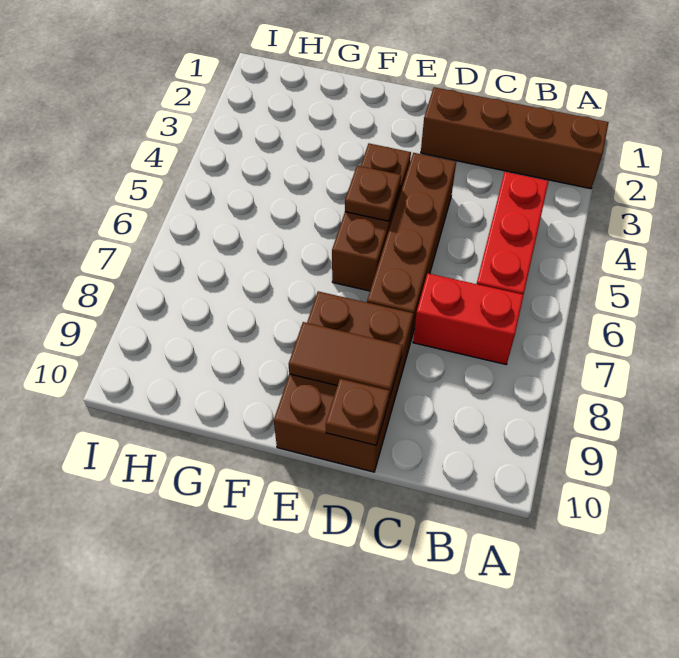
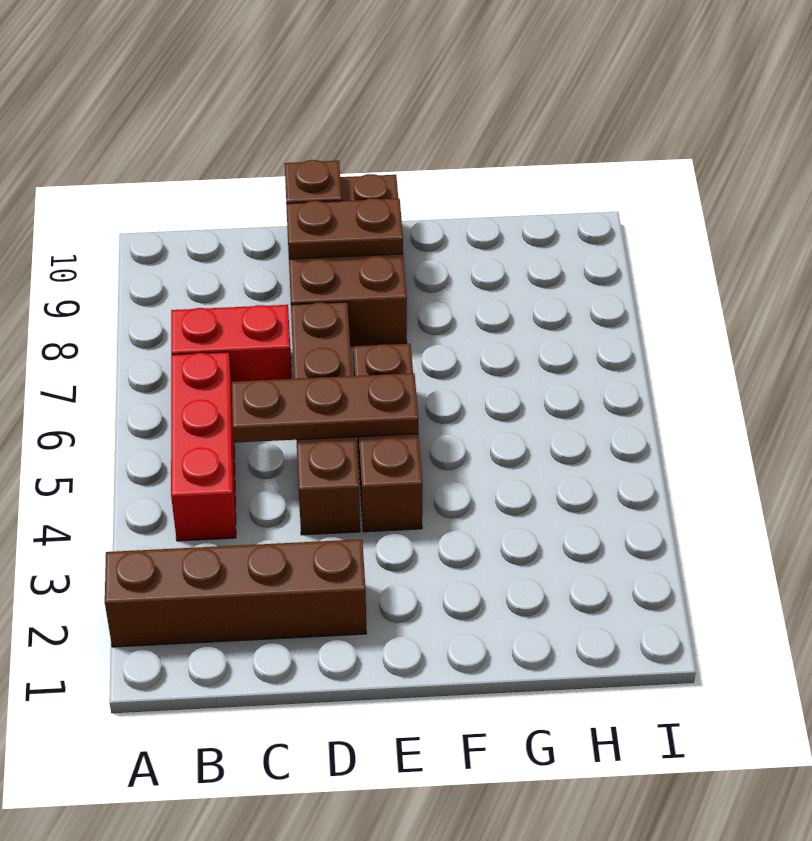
brown tile D9:E9 level 2 -> brown plate D9:E9 level 2
brown plate E5 level 2 -> brown plate C5:E5 level 2

